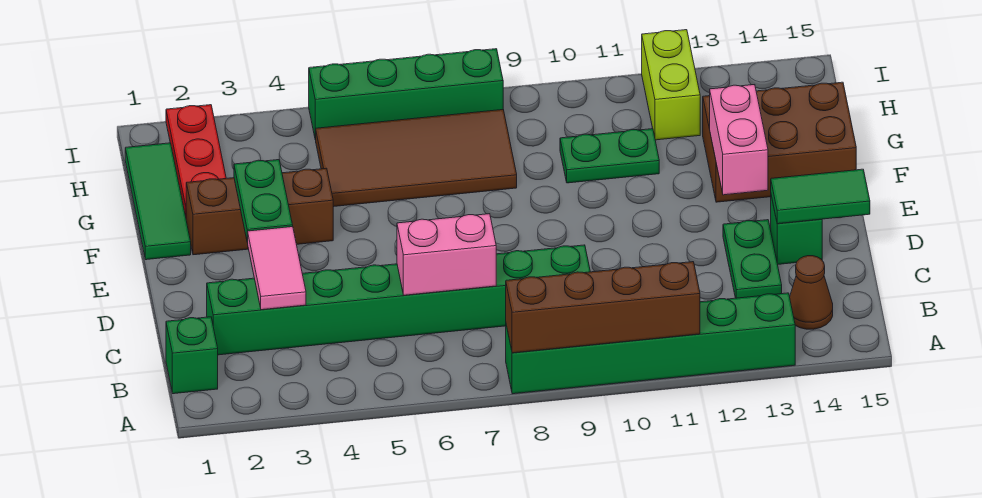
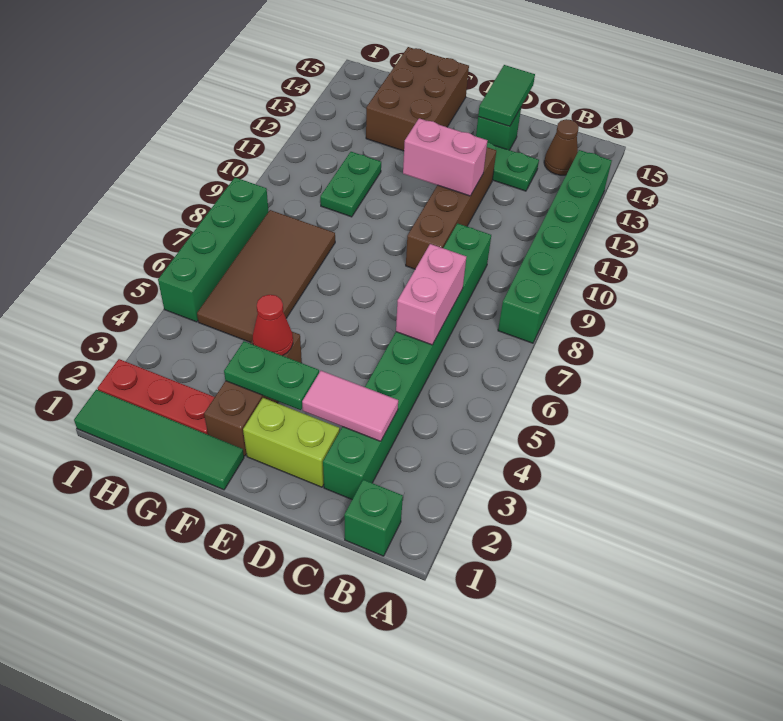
brown brick A8:A11 level 2 -> brown brick D9:D12 level 1
pink brick E13:F13 level 2 -> pink brick D11:E11 level 2
green tile F1:H1 level 1 -> green tile F1:I1 level 1
none -> red cone F4 level 2
lime brick H12:I12 level 1 -> lime brick D2:E2 level 1

